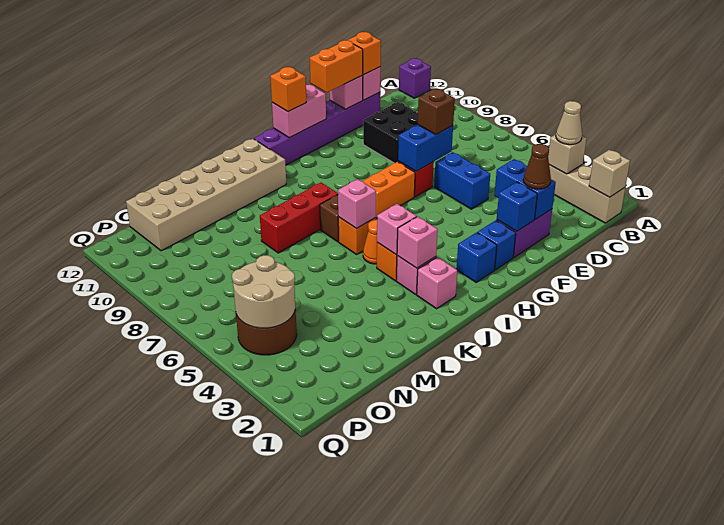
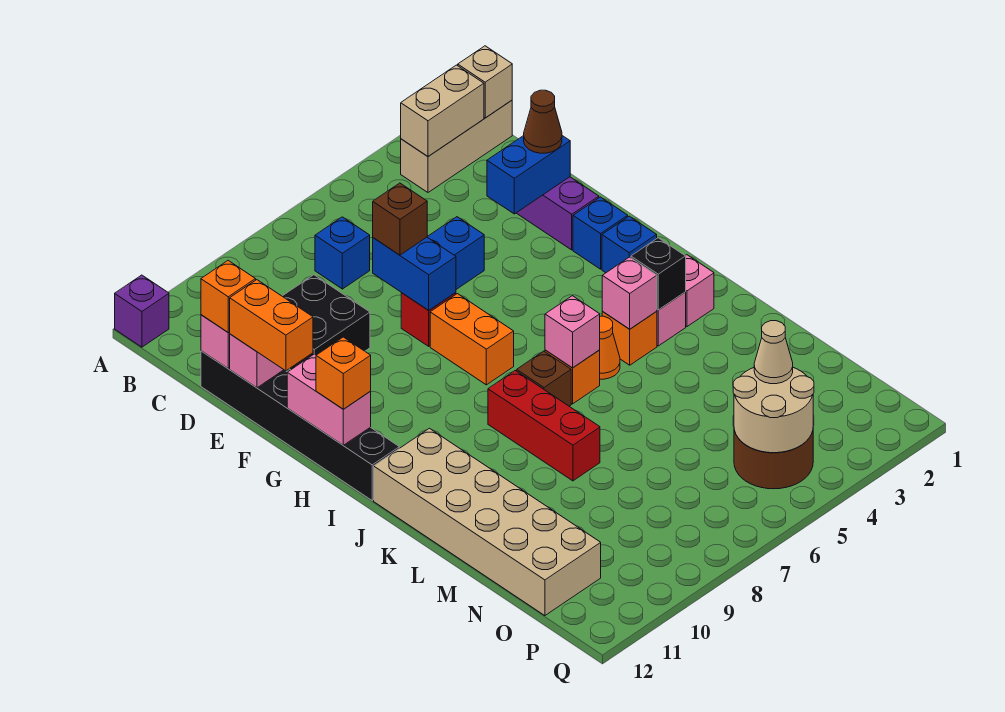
tan brick B3 level 2 -> tan brick B2:B3 level 2
tan cone B3 level 3 -> tan cone O4 level 3
purple brick D12:I12 level 1 -> black brick D12:I12 level 1
blue brick F2 level 2 -> blue brick C7 level 1
pink brick J3 level 2 -> black brick J3 level 2

